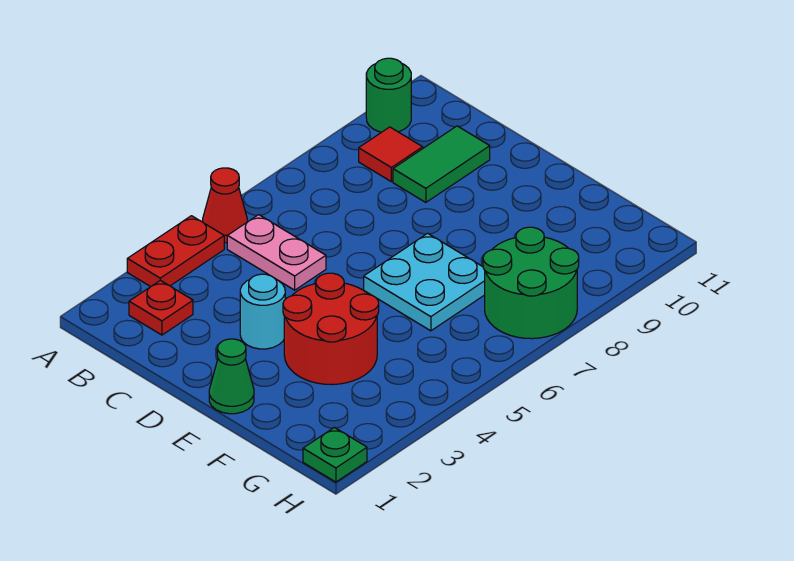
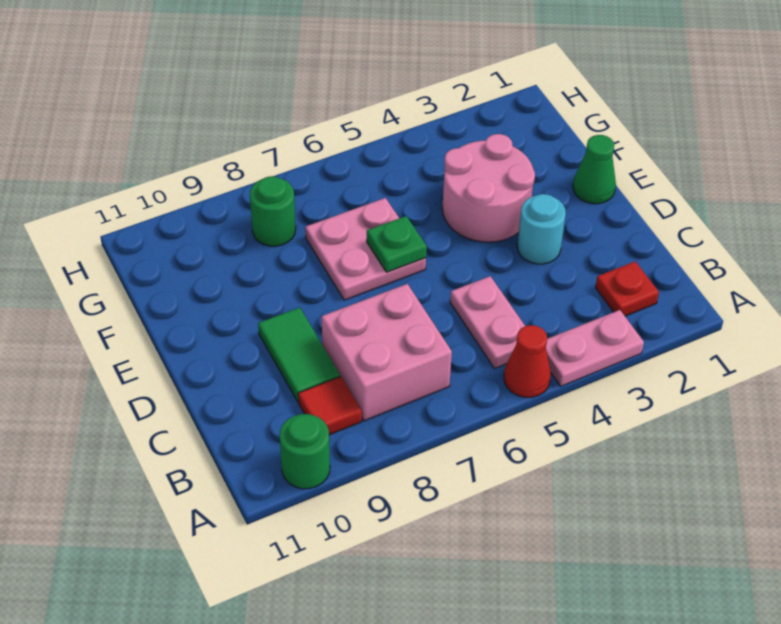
red plate A3:A4 level 1 -> pink plate A3:A4 level 1
none -> pink brick B7:C8 level 1
green tile C9:C10 level 1 -> green tile C9:D9 level 1
red round brick E3:F4 level 1 -> pink round brick E3:F4 level 1
cyan plate E6:F7 level 1 -> pink plate E6:F7 level 1
green round brick G7:H8 level 1 -> green round brick G8 level 1
green plate H1 level 1 -> green plate E6 level 2

